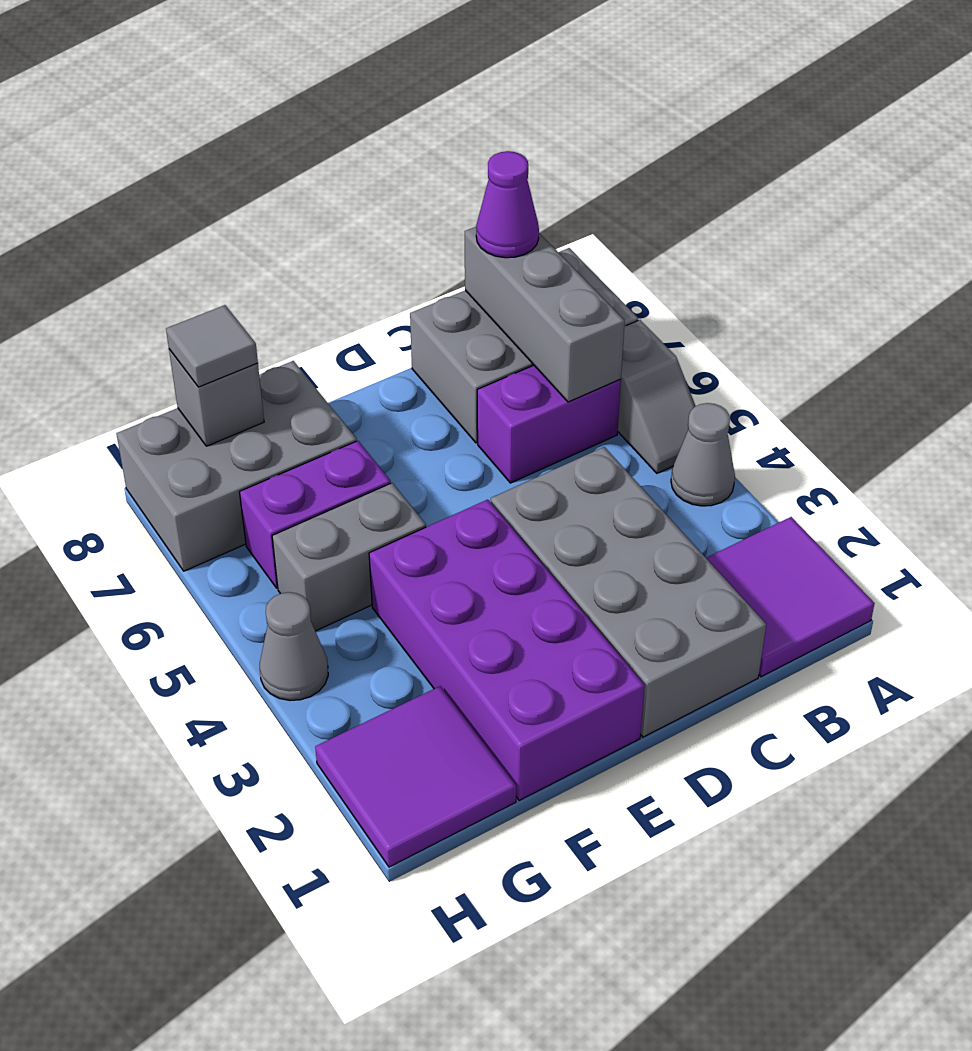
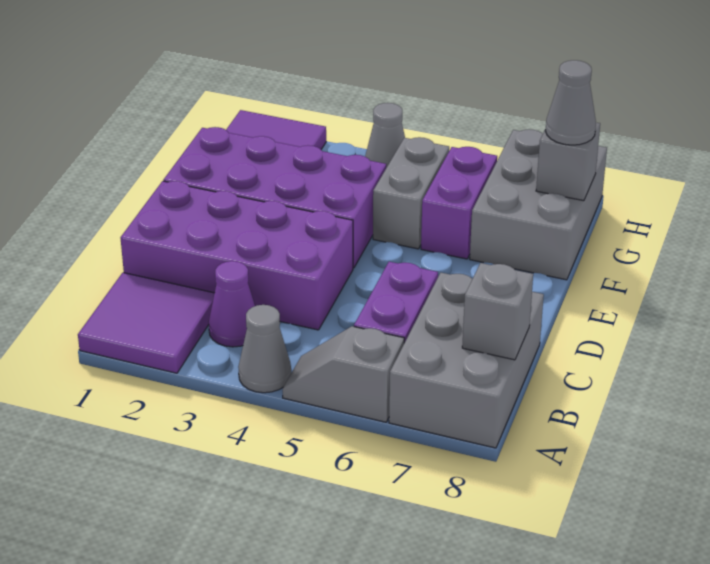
grey brick B6:B8 level 2 -> grey brick B8 level 2
purple cone B8 level 3 -> purple cone B3 level 1
grey brick C1:D4 level 1 -> purple brick C1:D4 level 1
grey tile G8 level 3 -> grey cone G8 level 3

